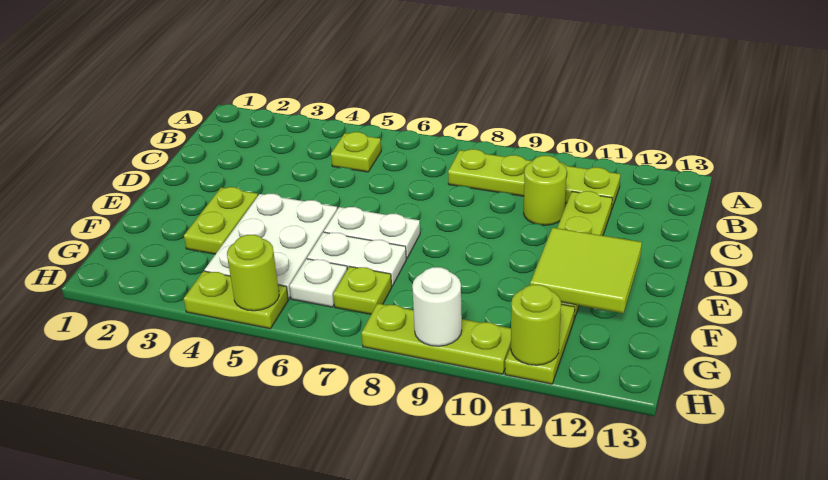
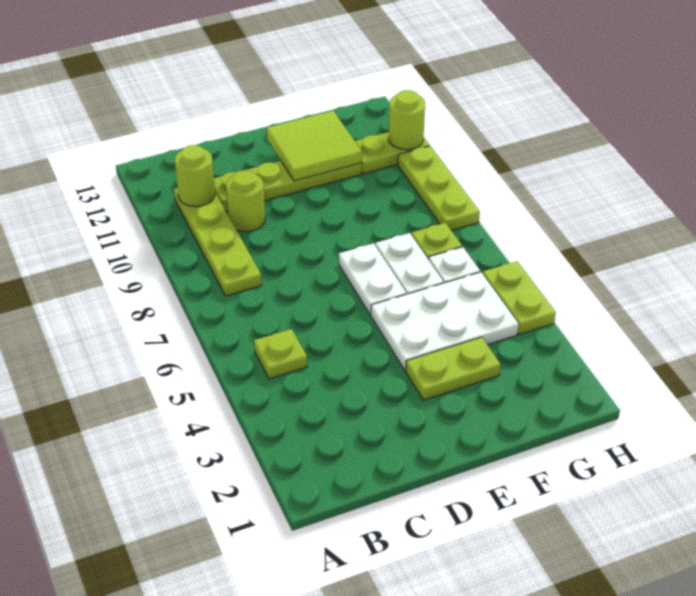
lime round brick H5 level 2 -> lime round brick B11 level 2
white round brick H9 level 2 -> none

